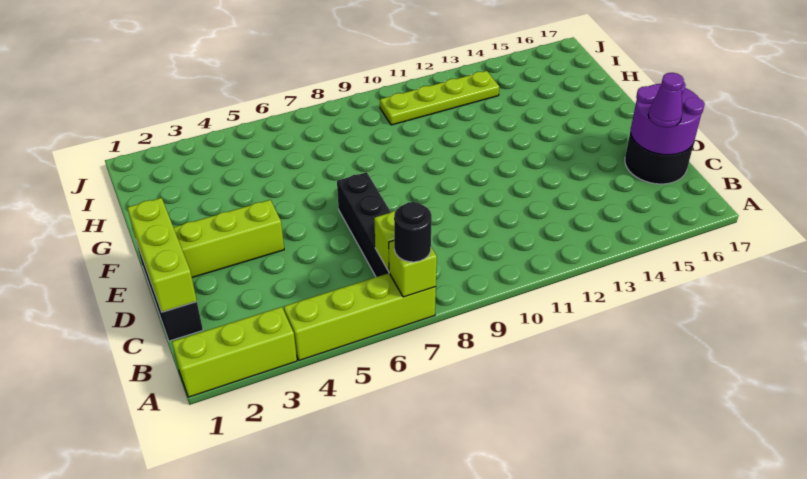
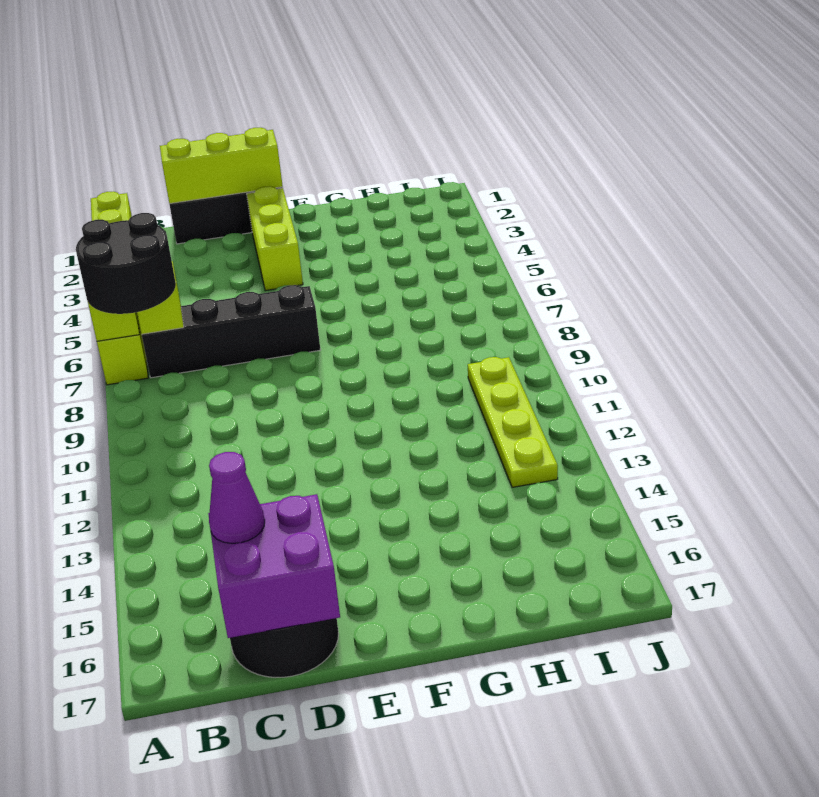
black round brick A7 level 3 -> black round brick A7:B8 level 3
purple round brick C16:D17 level 2 -> purple brick C16:D17 level 2

